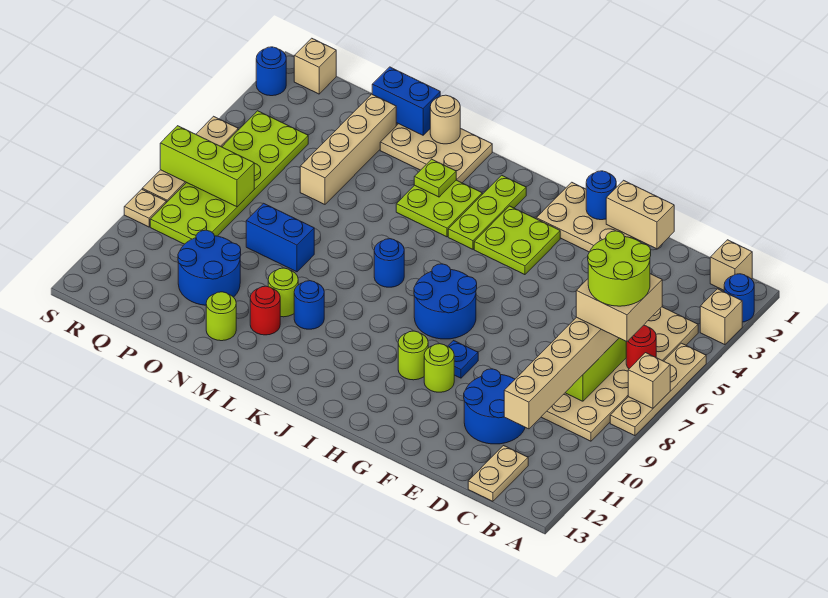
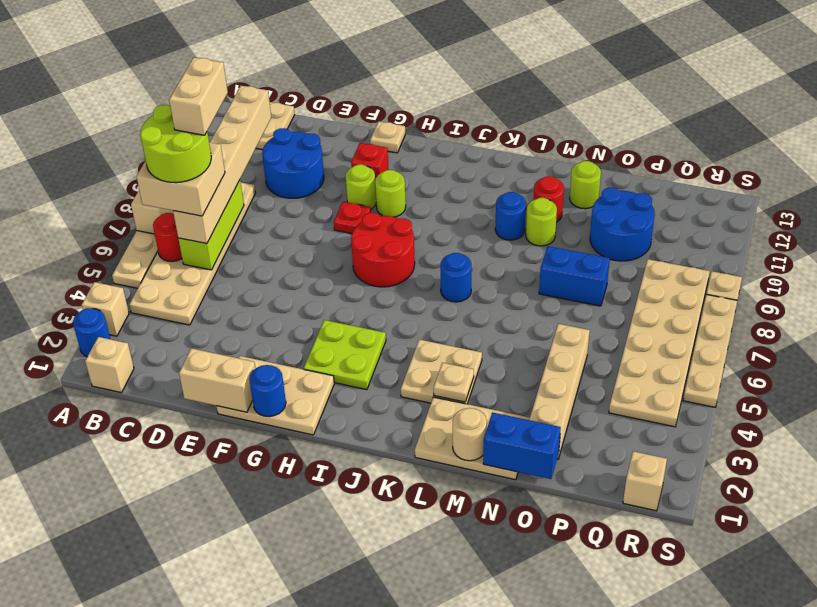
none -> tan brick C7:C8 level 6
blue plate G9 level 1 -> red plate G9 level 1
none -> red brick G11 level 1
none -> tan plate G13 level 1
blue round brick H7:I8 level 1 -> red round brick H7:I8 level 1
lime plate J2:J4 level 1 -> none
lime plate K3:L4 level 1 -> tan plate K3:L4 level 1
lime plate L3 level 2 -> tan plate L3 level 2
lime plate Q4:R9 level 1 -> tan plate Q4:R9 level 1
lime brick Q7:S7 level 2 -> none
blue round brick S2 level 1 -> none

